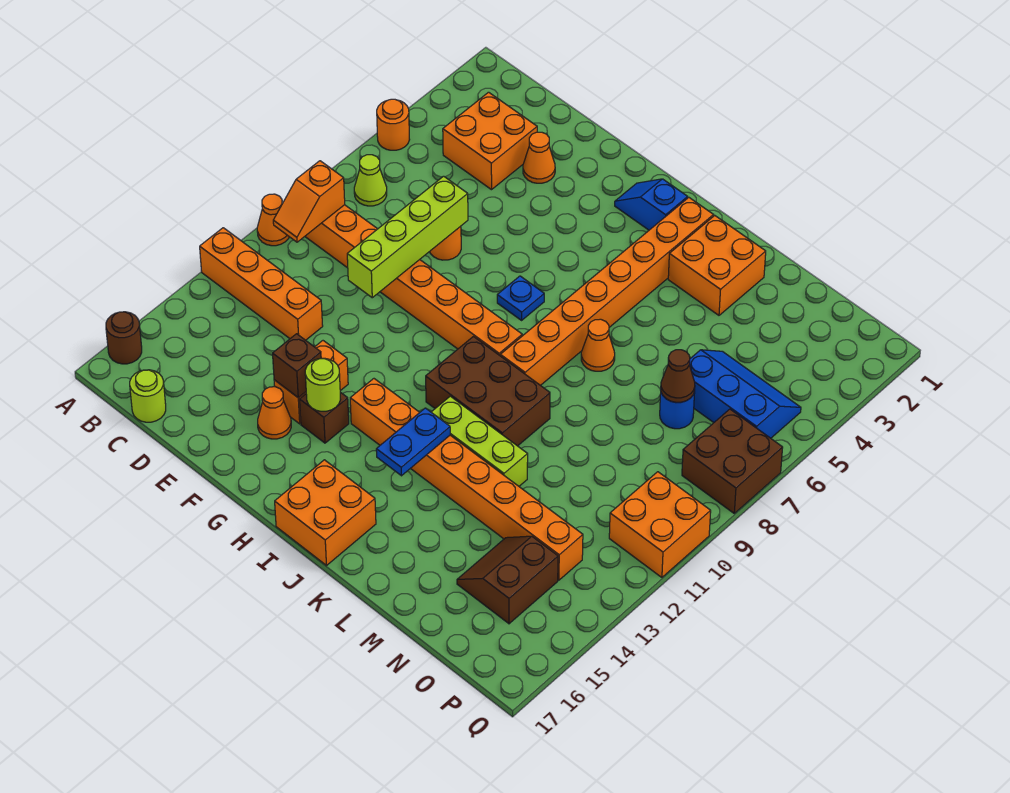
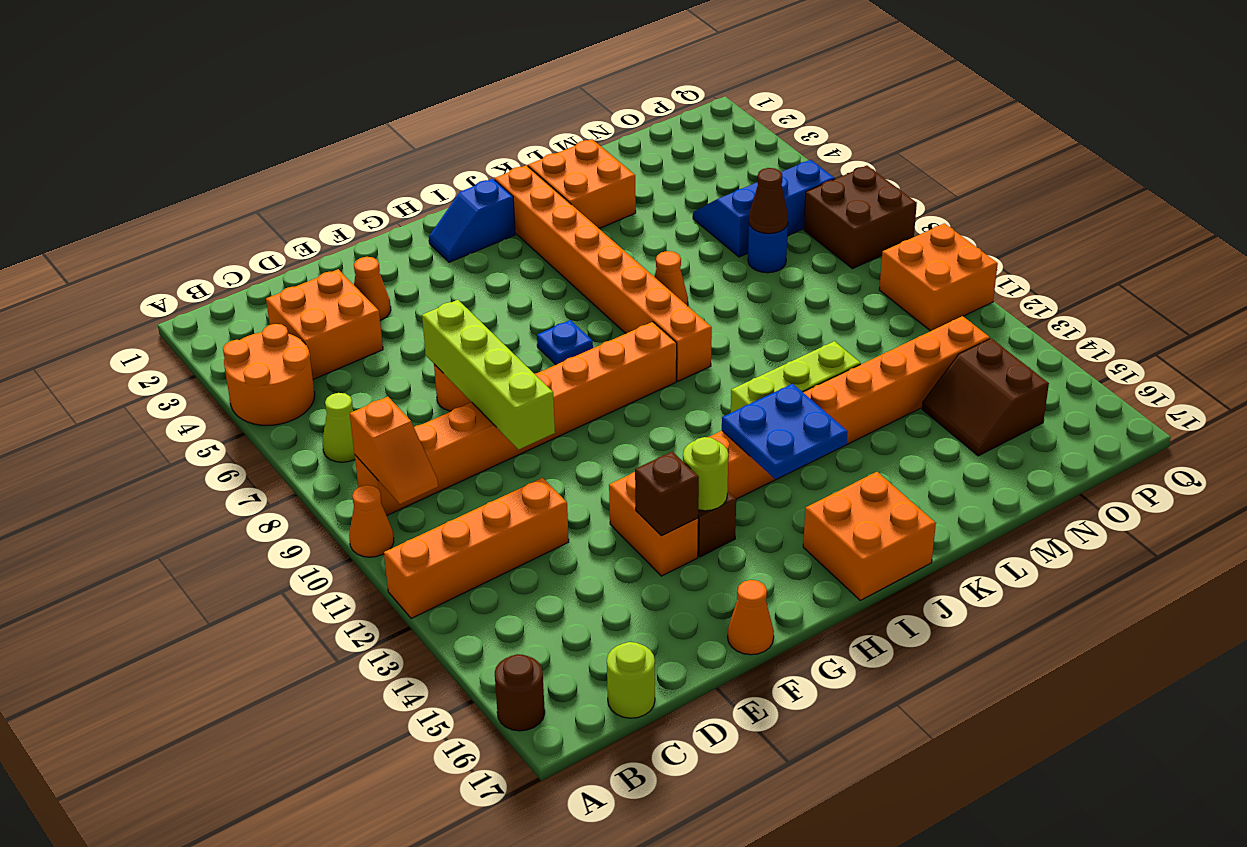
orange round brick A5 level 1 -> orange round brick A4:B5 level 1
orange cone F15 level 1 -> orange cone F17 level 1
brown brick I10:K11 level 1 -> none
blue plate J13:J14 level 2 -> blue plate I13:J14 level 2

